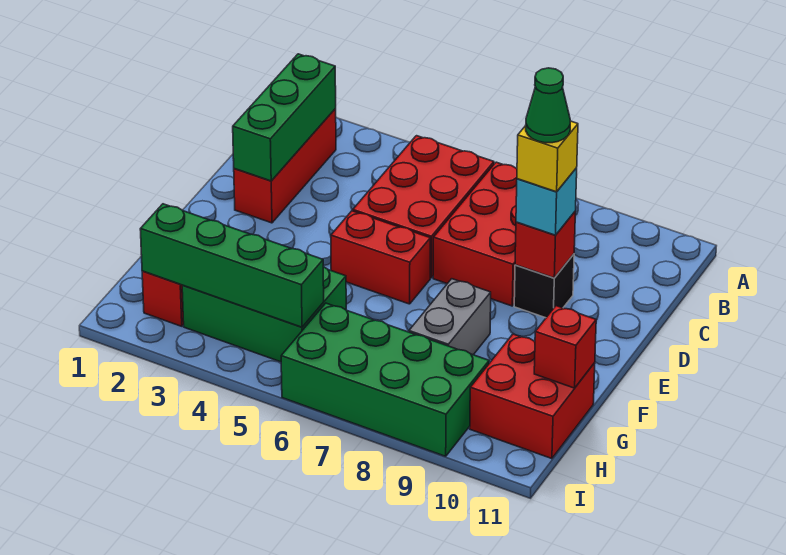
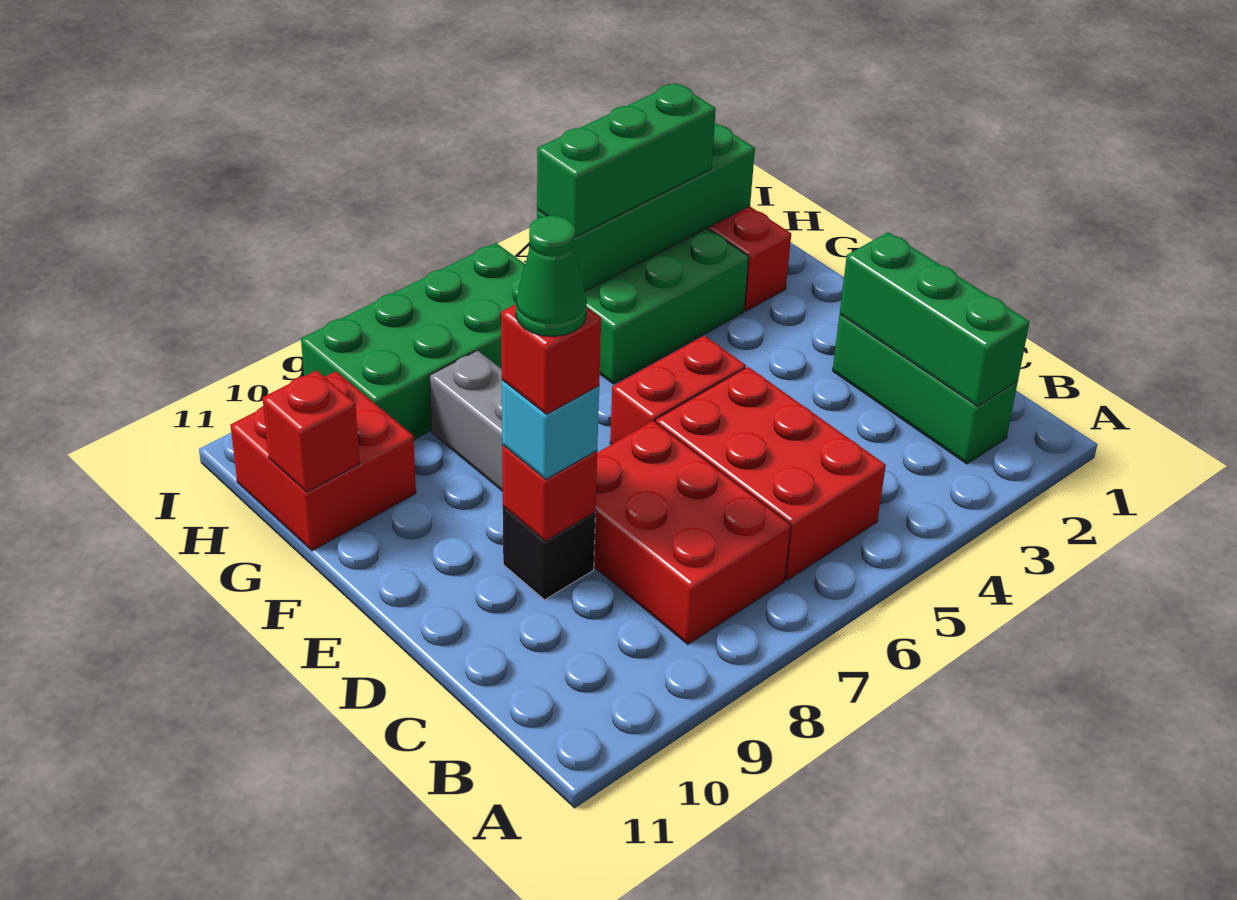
red brick B2:D2 level 1 -> green brick B2:D2 level 1
yellow brick D9 level 4 -> red brick D9 level 4
none -> green brick H3:H5 level 3

